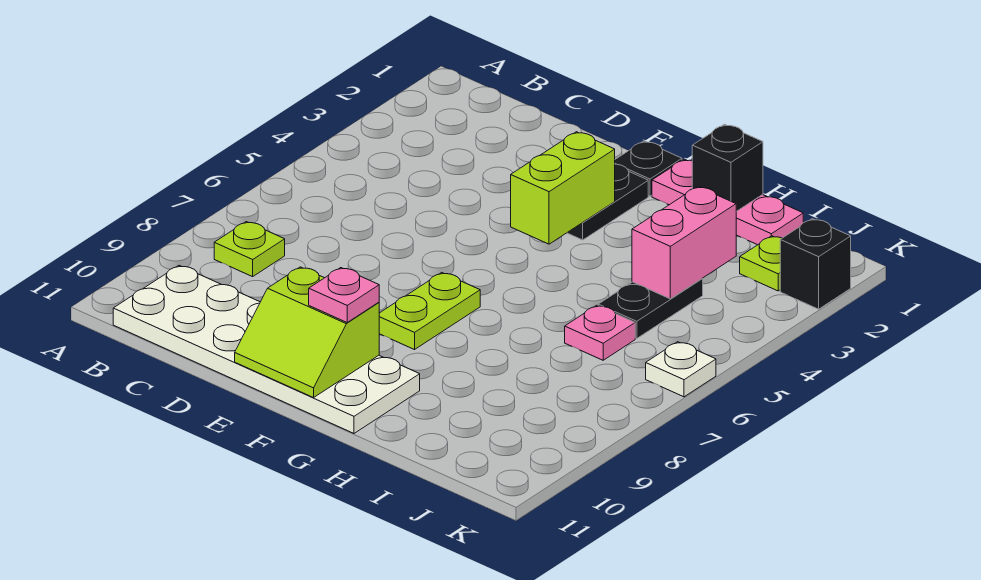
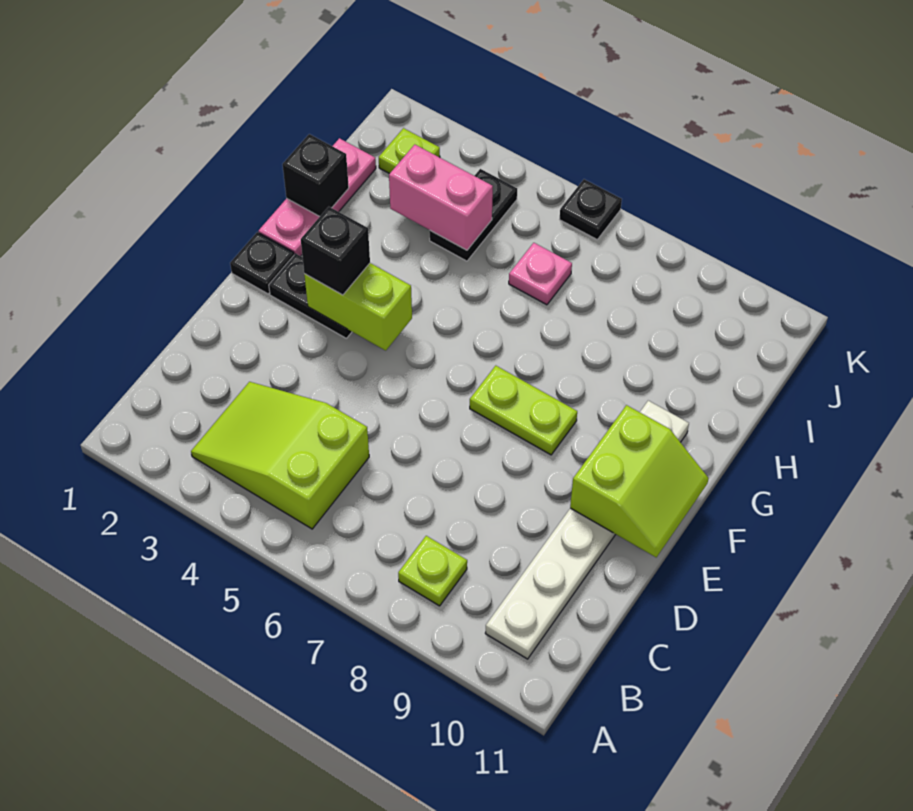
none -> lime slope B3:C5 level 1 top 5
white plate B10:G11 level 1 -> white plate B10:G10 level 1
pink plate F10 level 3 -> none
black plate I4:I5 level 1 -> black plate I4:J4 level 1
black brick K2 level 1 -> black brick F3 level 3
white plate K6 level 1 -> black plate K6 level 1

